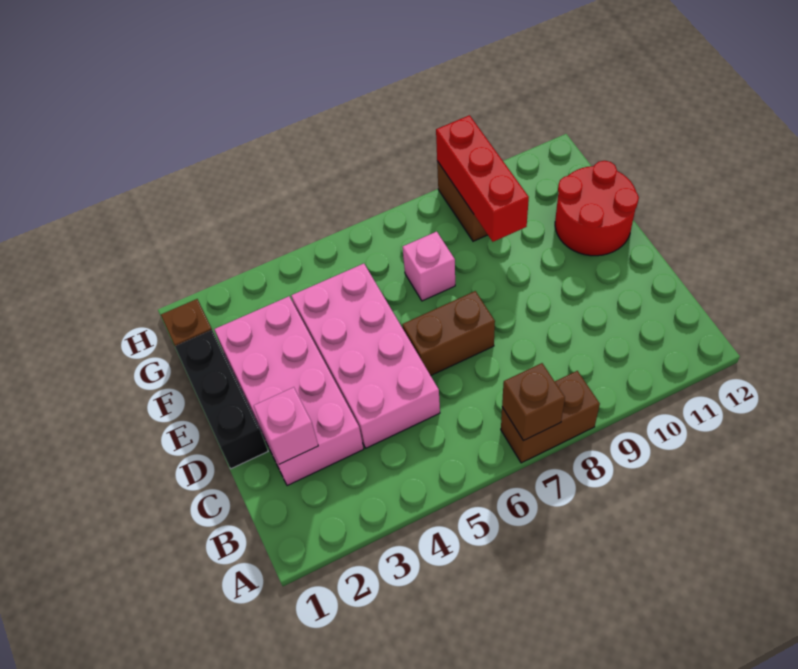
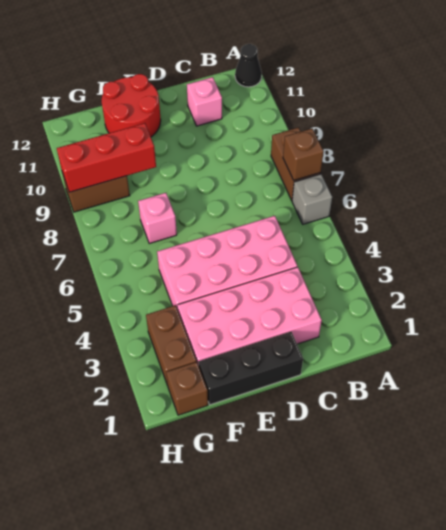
none -> grey brick A6 level 1
none -> black cone A12 level 1
pink brick C2 level 2 -> pink brick C11 level 1
brown brick D6:D7 level 1 -> brown brick G2:G3 level 1

